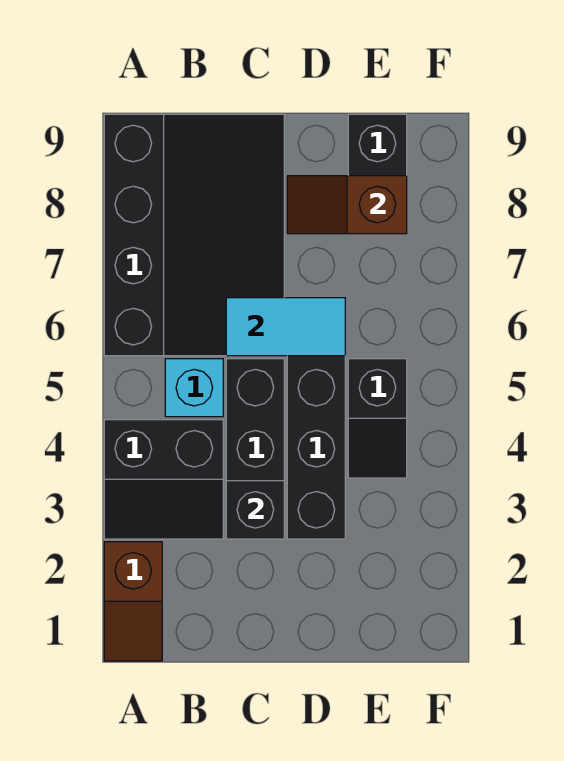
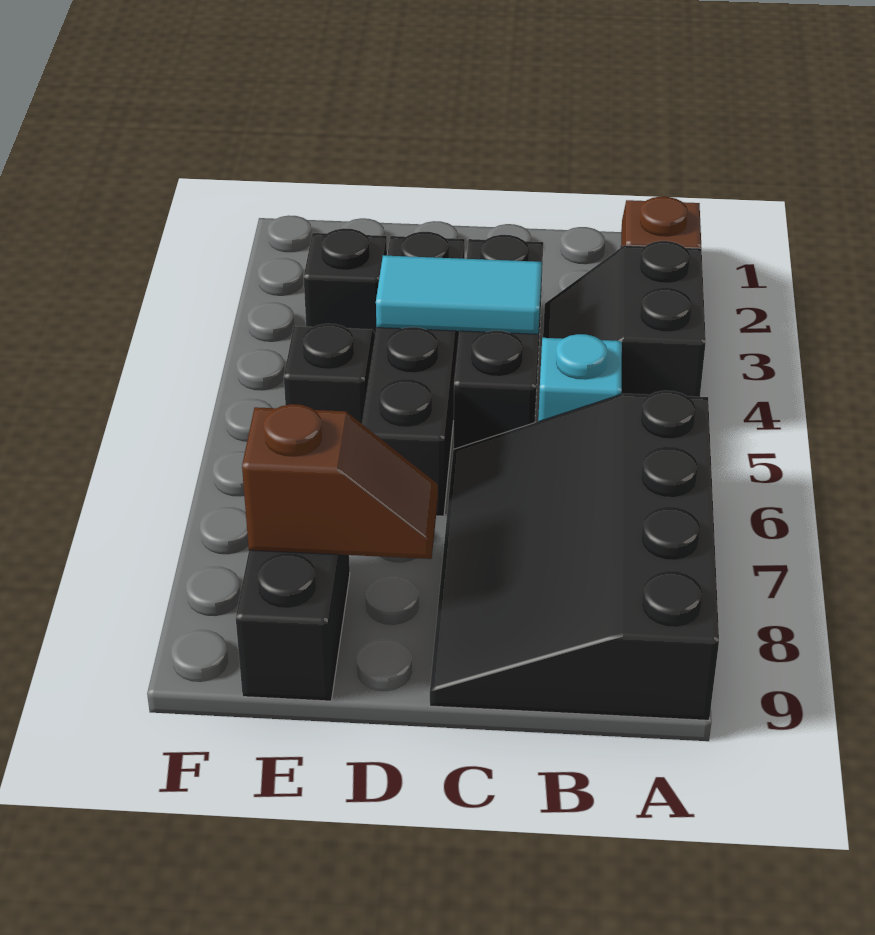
black slope A3:B4 level 1 top 4 -> black slope A3:B4 level 1 top A
black brick C3 level 2 -> black brick E3 level 1
cyan tile C6:D6 level 2 -> cyan tile C4:D4 level 2

